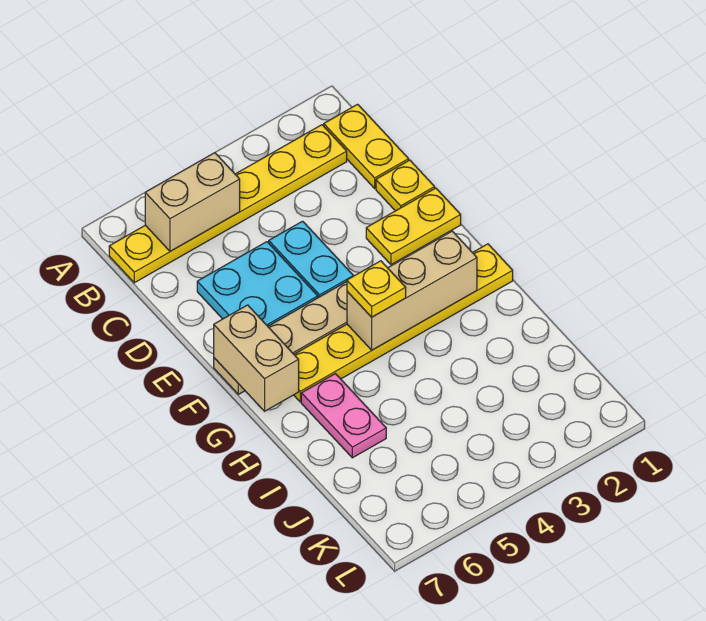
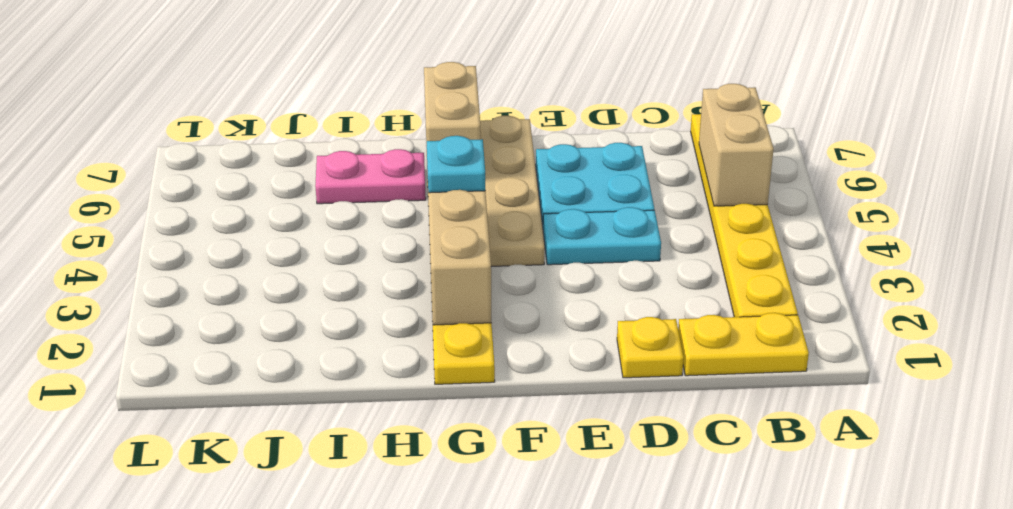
yellow plate E1:E2 level 1 -> none
tan brick F7:G7 level 2 -> tan brick G6:G7 level 2
yellow plate G4 level 3 -> cyan plate G4 level 3

